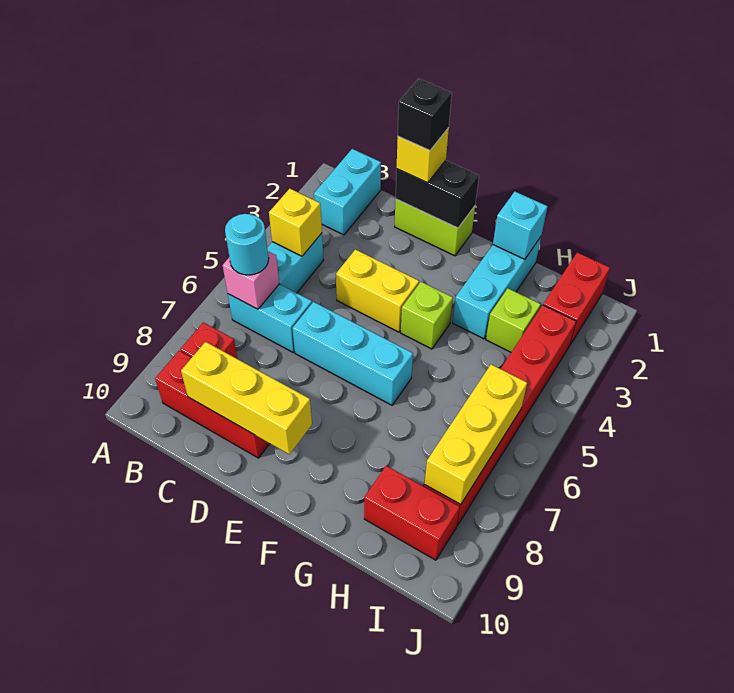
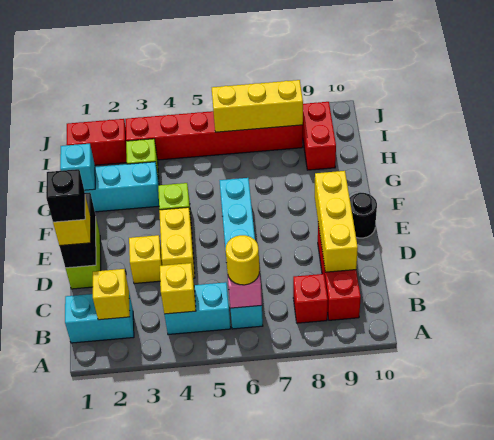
none -> yellow brick B2 level 2
cyan round brick B6 level 3 -> yellow round brick B6 level 3
none -> yellow brick D3 level 1
none -> black round brick E10 level 1

